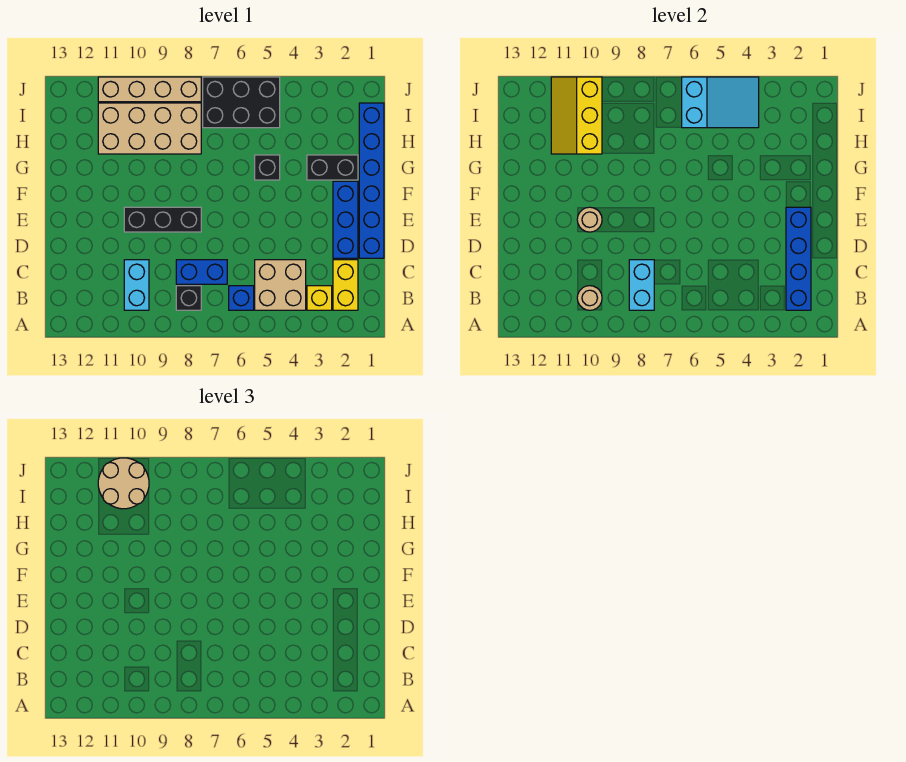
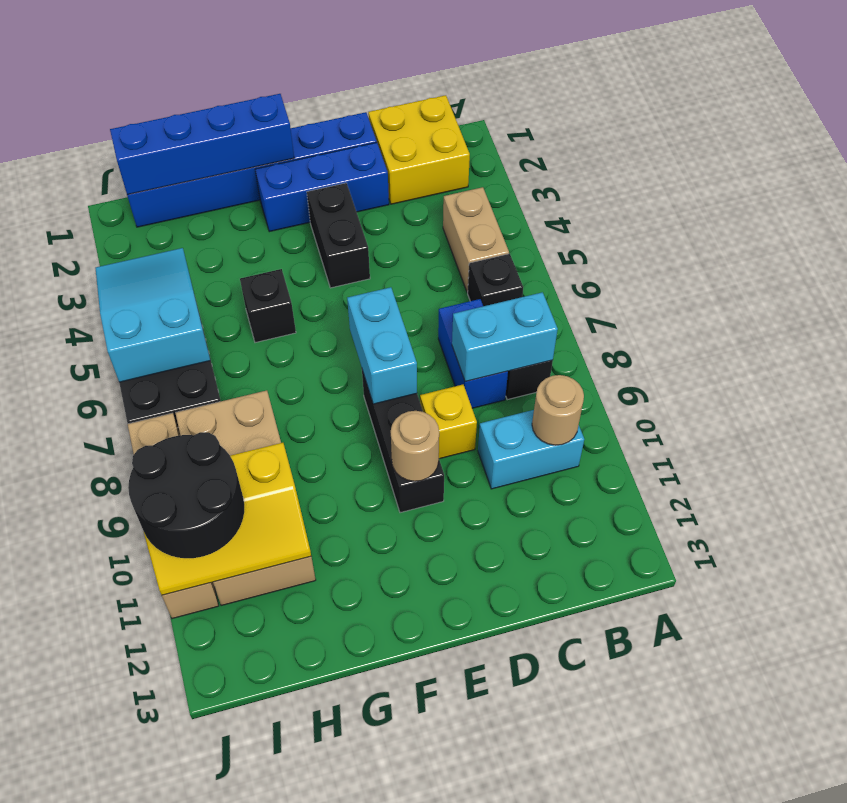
yellow brick B2:C2 level 1 -> yellow brick B1:C2 level 1
blue brick B2:E2 level 2 -> blue brick F1:I1 level 2
yellow brick B3 level 1 -> yellow brick D9 level 1
tan brick B4:C5 level 1 -> tan brick B4:B5 level 1
blue brick B6 level 1 -> black brick B6 level 1
none -> cyan brick E7:E8 level 2
black brick G2:G3 level 1 -> black brick E3:E4 level 1
tan round brick I10:J11 level 3 -> black round brick I10:J11 level 3

